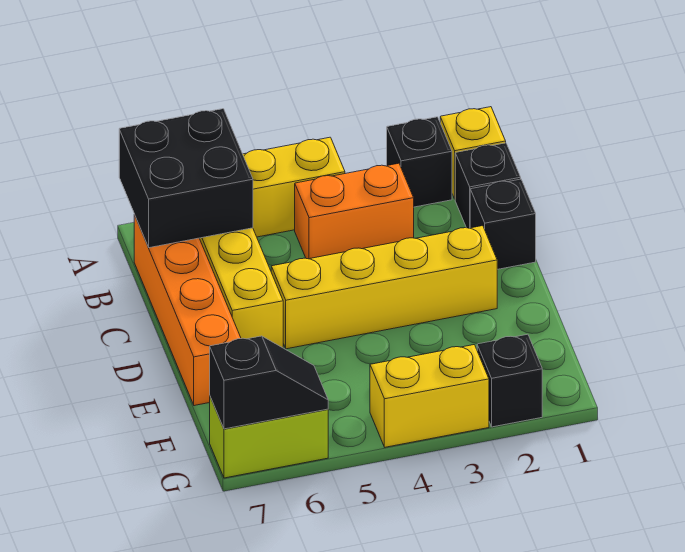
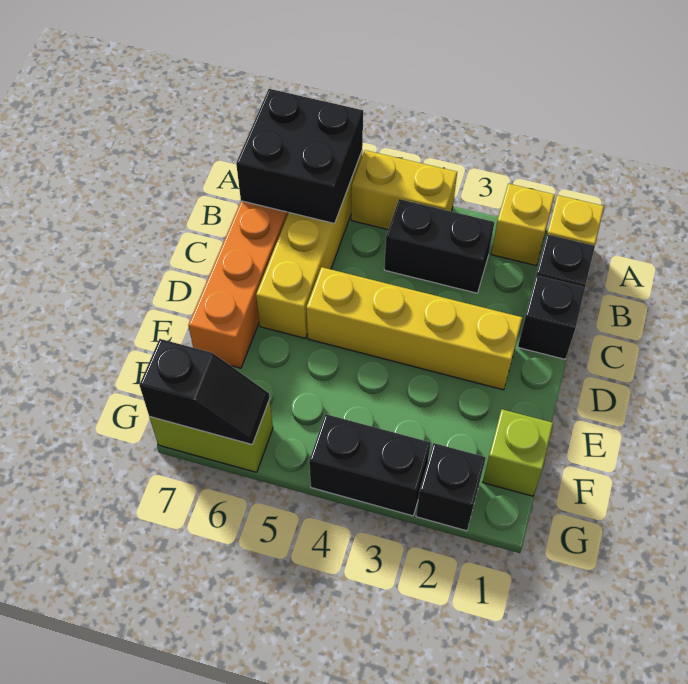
black brick A2 level 1 -> yellow brick A2 level 1
orange brick B3:B4 level 1 -> black brick B3:B4 level 1
none -> lime brick F1 level 1
yellow brick G3:G4 level 1 -> black brick G3:G4 level 1

